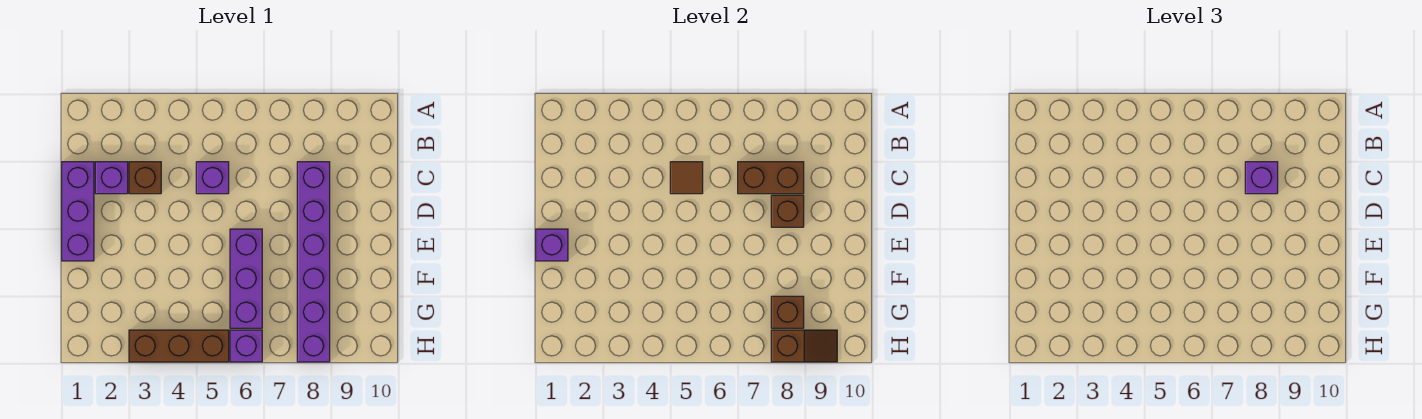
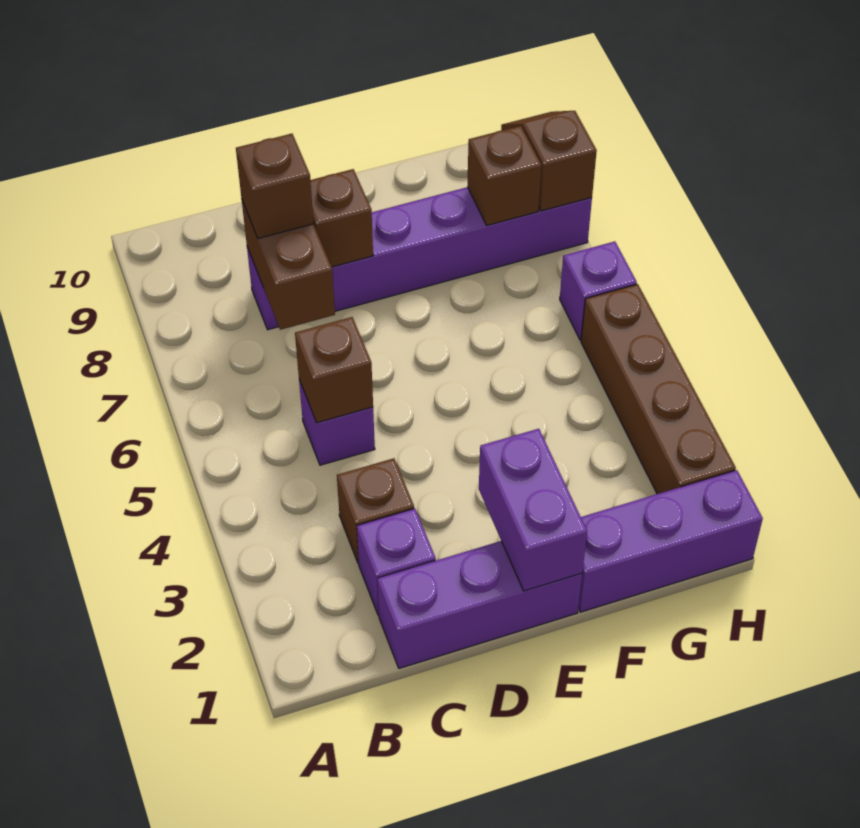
brown tile C5 level 2 -> brown brick C5 level 2
purple brick C8 level 3 -> brown brick C8 level 3
purple brick E1 level 2 -> purple brick E1:E2 level 2
purple brick E6:G6 level 1 -> purple brick F1:H1 level 1
brown brick H3:H5 level 1 -> brown brick H2:H5 level 1

